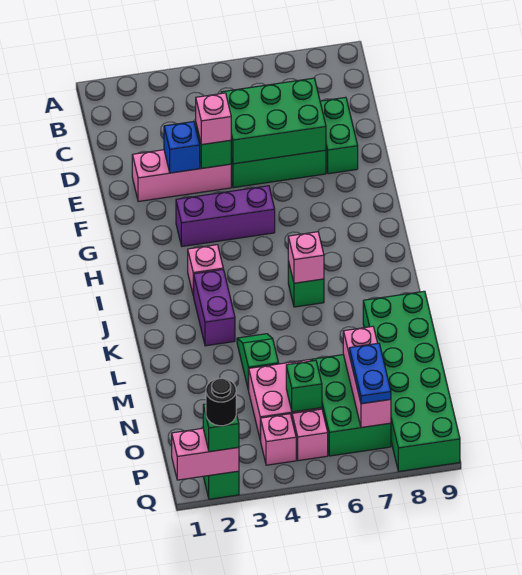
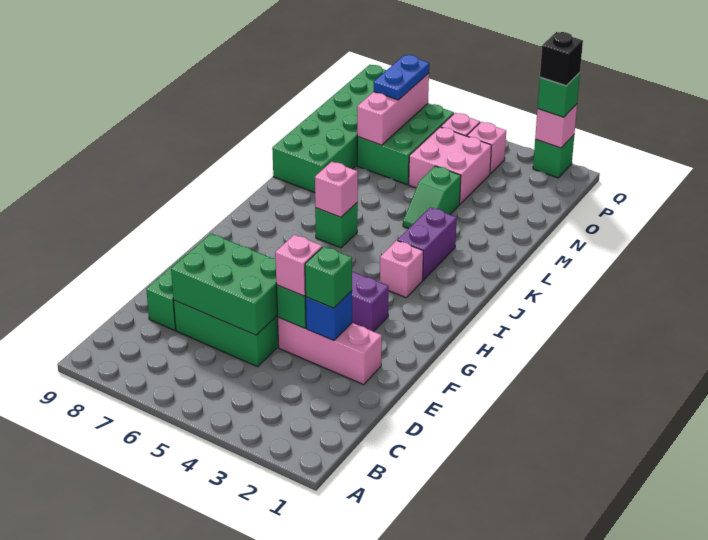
green brick O5 level 2 -> green brick E3 level 3
pink brick Q1:Q2 level 2 -> pink brick Q2 level 2
black round brick Q2 level 4 -> black brick Q2 level 4

